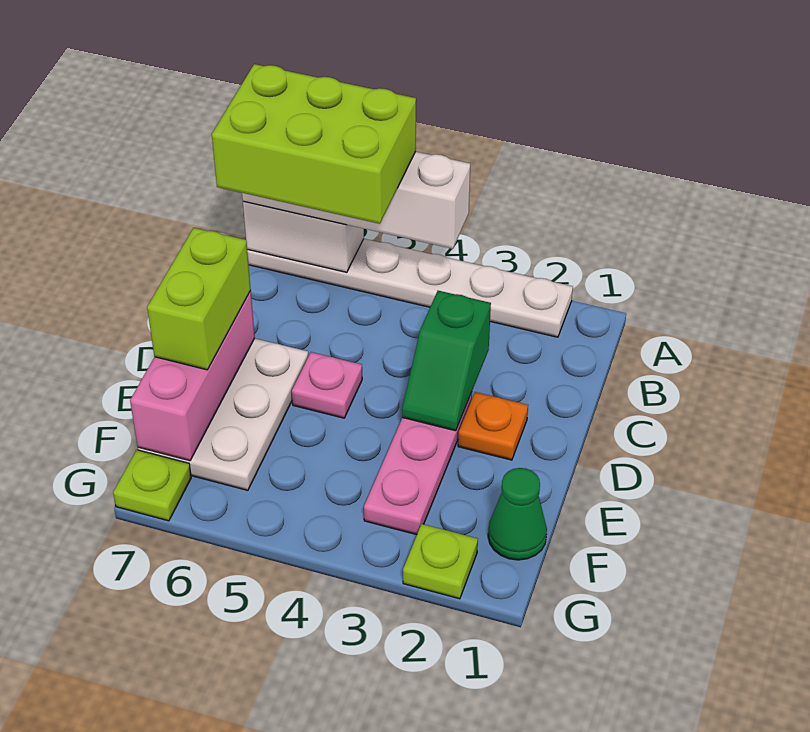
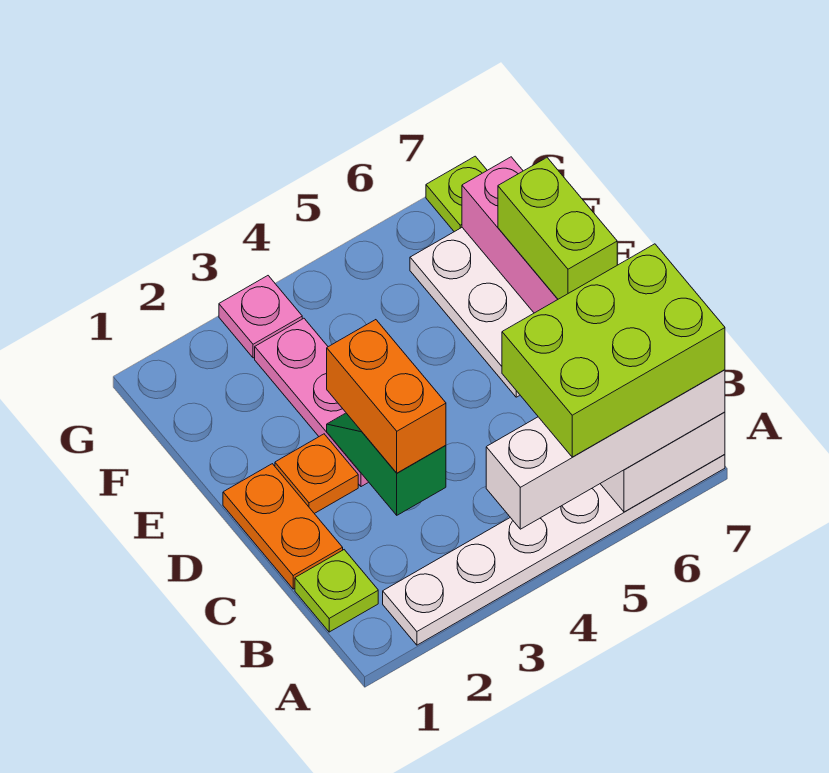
none -> orange plate C1:D1 level 1
none -> orange brick C3:D3 level 3
pink plate D5 level 1 -> pink plate G3 level 1
green cone F1 level 1 -> none
lime plate G2 level 1 -> lime plate B1 level 1

